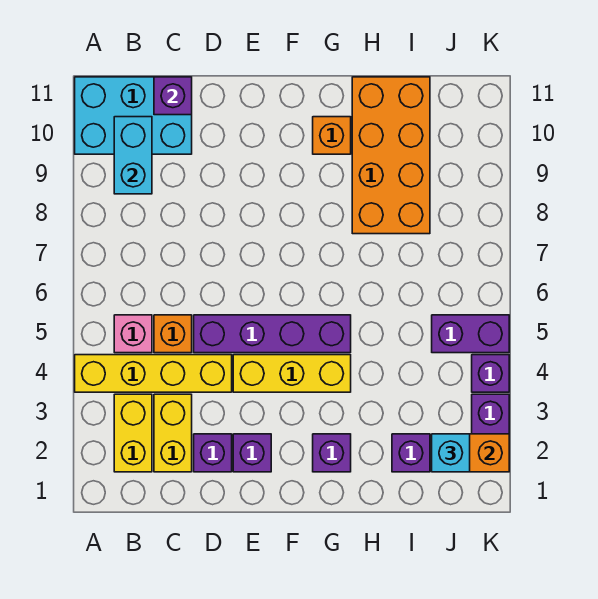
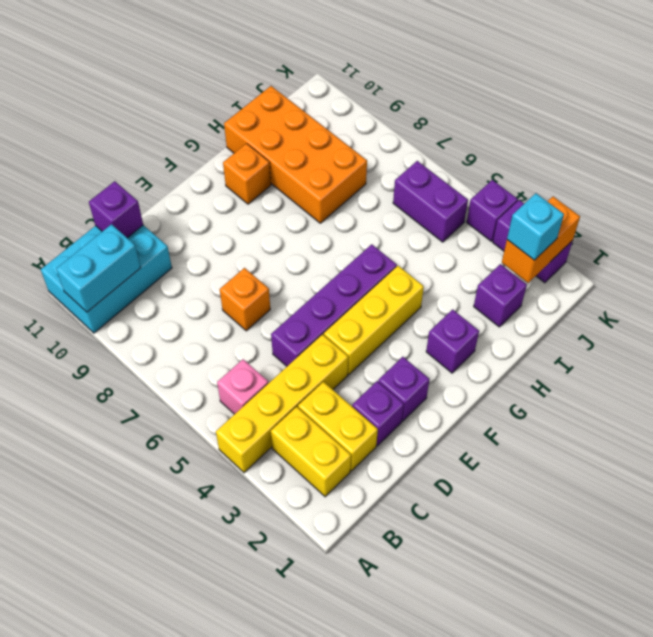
cyan brick B9:B10 level 2 -> cyan brick A10:B10 level 2
orange brick C5 level 1 -> orange brick D7 level 1
purple brick J5:K5 level 1 -> purple brick J5:J6 level 1

